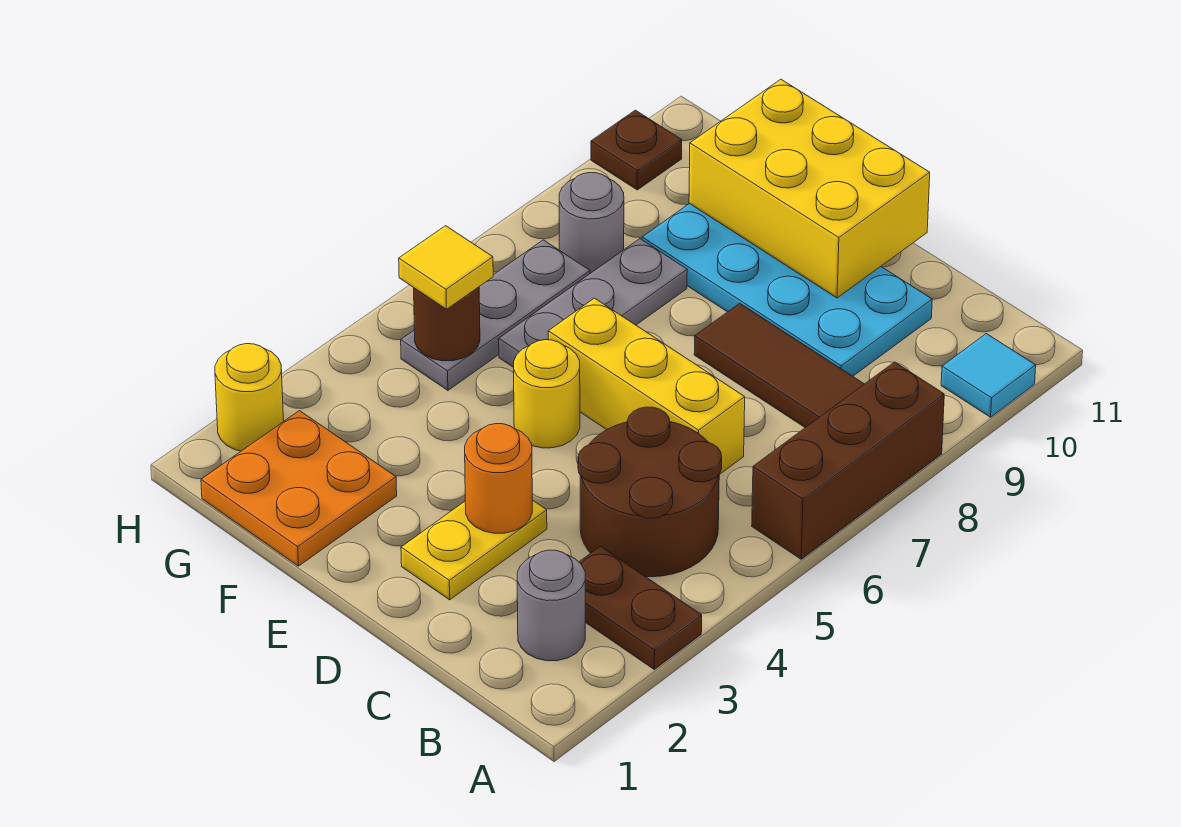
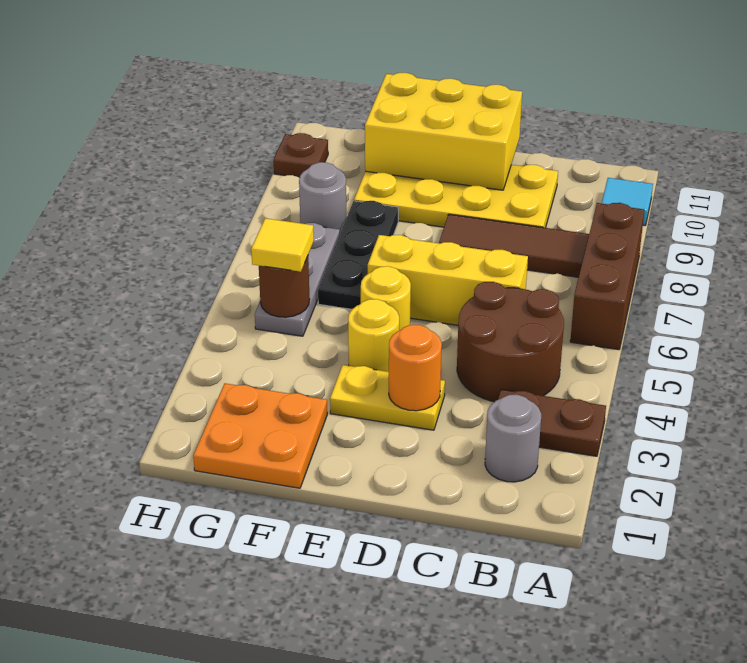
cyan plate C9:F10 level 1 -> yellow plate C9:F10 level 1
yellow plate D2:D3 level 1 -> yellow plate D3:E3 level 1
grey plate F6:F8 level 1 -> black plate F6:F8 level 1
yellow round brick H2 level 1 -> yellow round brick E4 level 1

